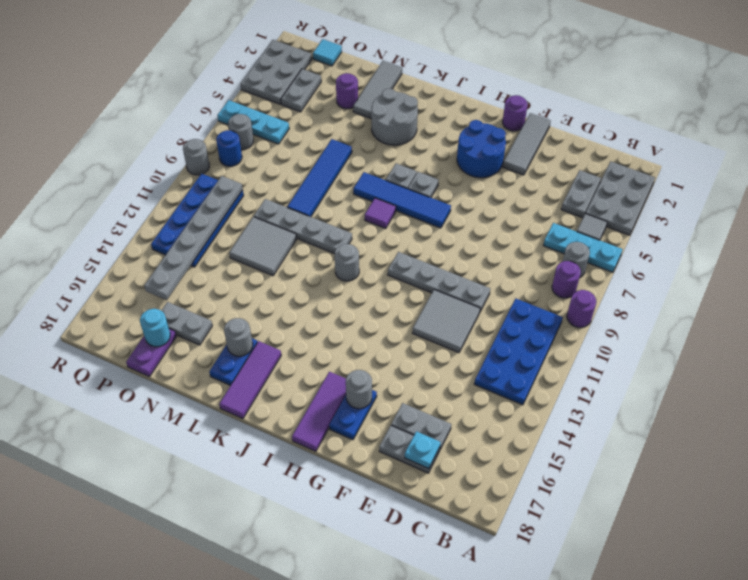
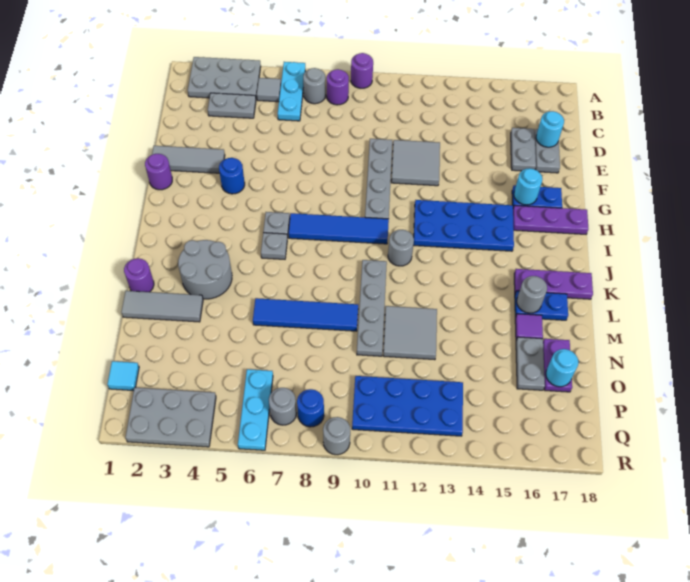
blue plate B10:C13 level 1 -> blue plate H12:I15 level 1
cyan plate D17 level 2 -> cyan round brick D17 level 2
blue round brick G3:H4 level 1 -> blue round brick G4 level 1
grey round brick G16 level 2 -> cyan round brick G16 level 2
blue tile H7:K7 level 1 -> blue tile I7:I10 level 1
purple tile H16:H18 level 1 -> purple plate H16:H18 level 1
purple tile J8 level 1 -> purple tile M16 level 1
purple tile K16:K18 level 1 -> purple plate K16:K18 level 1
purple round brick N3 level 1 -> purple round brick L1 level 1
purple plate O17:O18 level 1 -> purple plate N17:O17 level 1
grey plate P3:P4 level 1 -> none
grey plate P10:P15 level 2 -> none

